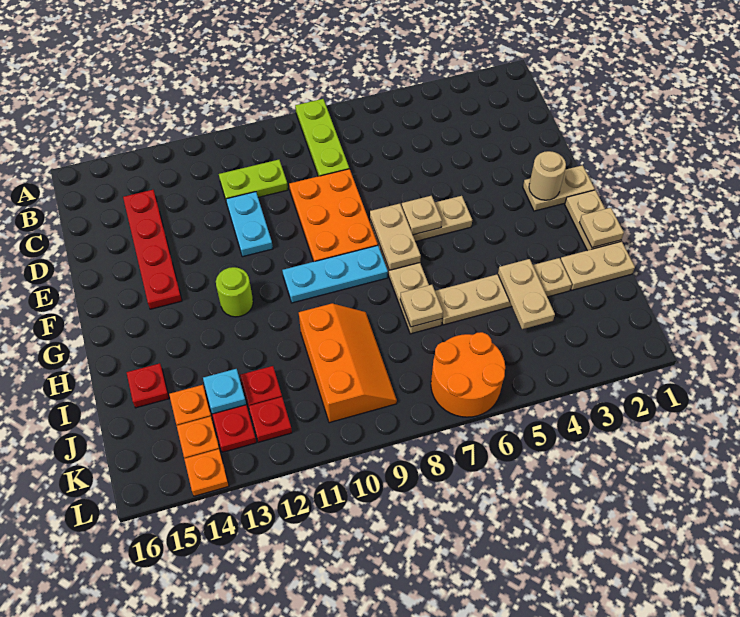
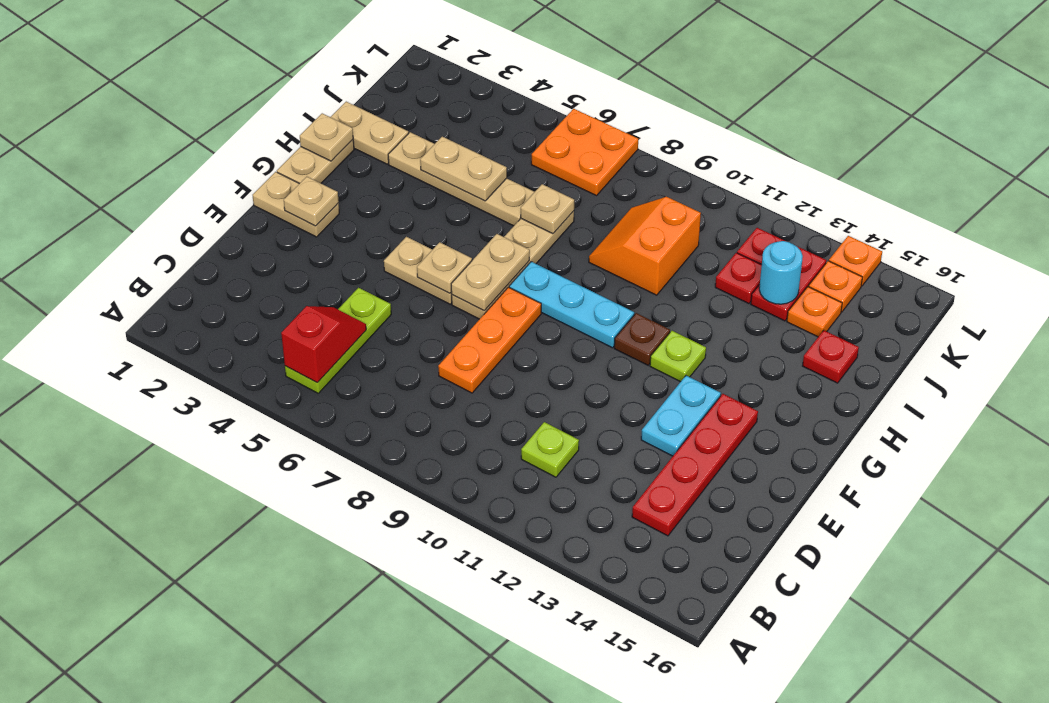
lime plate A8:C8 level 1 -> lime plate B5:D5 level 1
none -> red slope B5:C5 level 2 top B
lime plate C10:C11 level 1 -> lime plate C11 level 1
orange plate D8:F9 level 1 -> orange plate D8:F8 level 1
cyan plate D11:E11 level 1 -> cyan plate E13:F13 level 1
tan round brick F2 level 2 -> tan plate F2 level 2
none -> brown plate G11 level 1
lime round brick G12 level 1 -> lime plate G12 level 1
tan plate I4:J4 level 2 -> tan plate I4:I5 level 2
orange slope I9:K10 level 1 top 10 -> orange slope I9:J10 level 1 top 10
cyan plate J13 level 2 -> cyan round brick J13 level 2
orange round brick K6:L7 level 1 -> orange plate K6:L7 level 1

